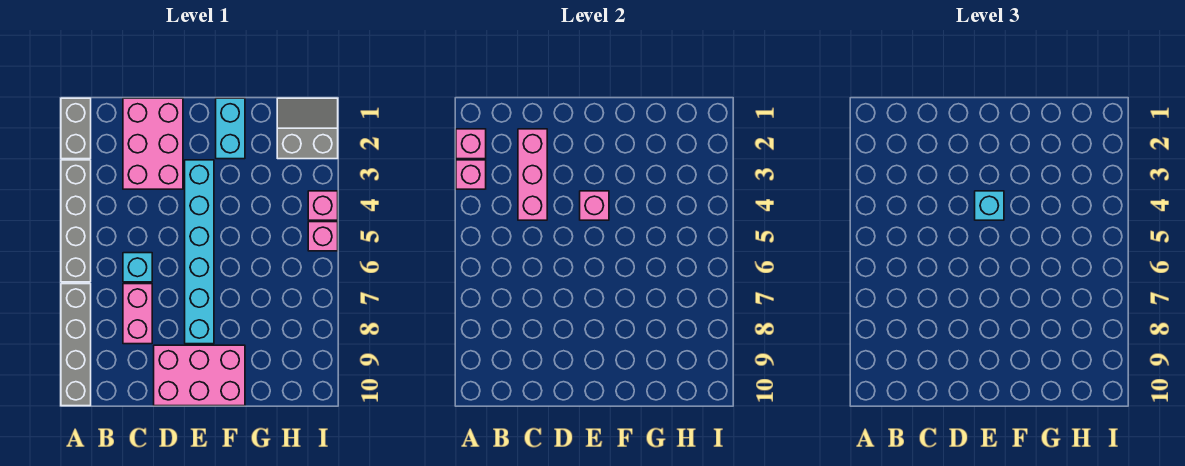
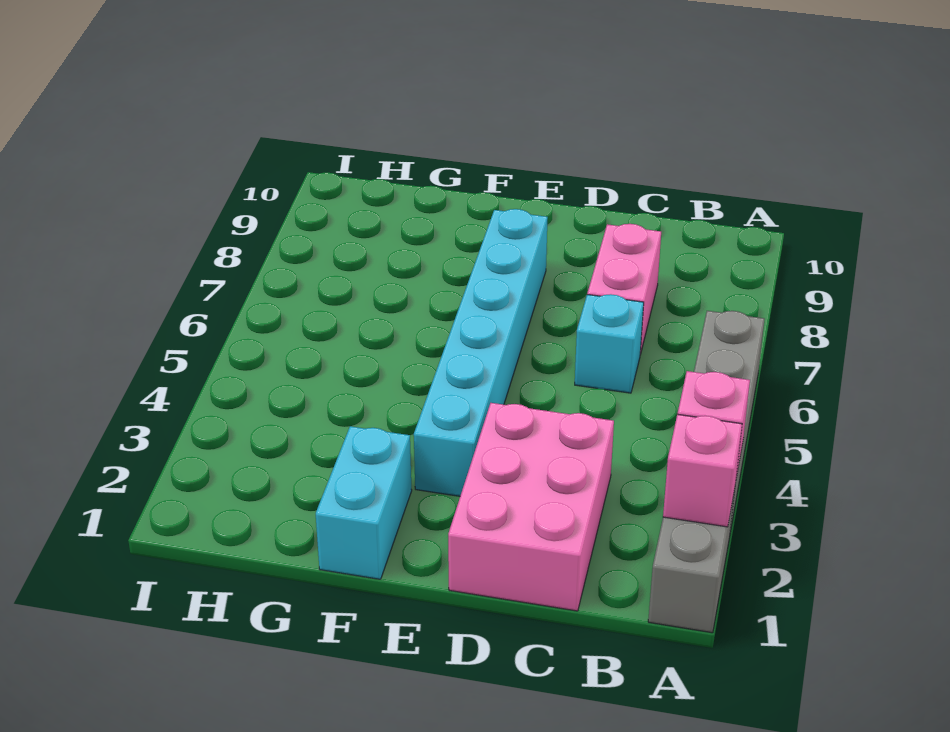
grey brick A7:A10 level 1 -> none
pink brick C2:C4 level 2 -> none
pink brick D9:F10 level 1 -> none
pink brick E4 level 2 -> none
cyan brick E4 level 3 -> none
grey slope H1:I2 level 1 top 2 -> none
pink brick I4 level 1 -> none
pink brick I5 level 1 -> none

